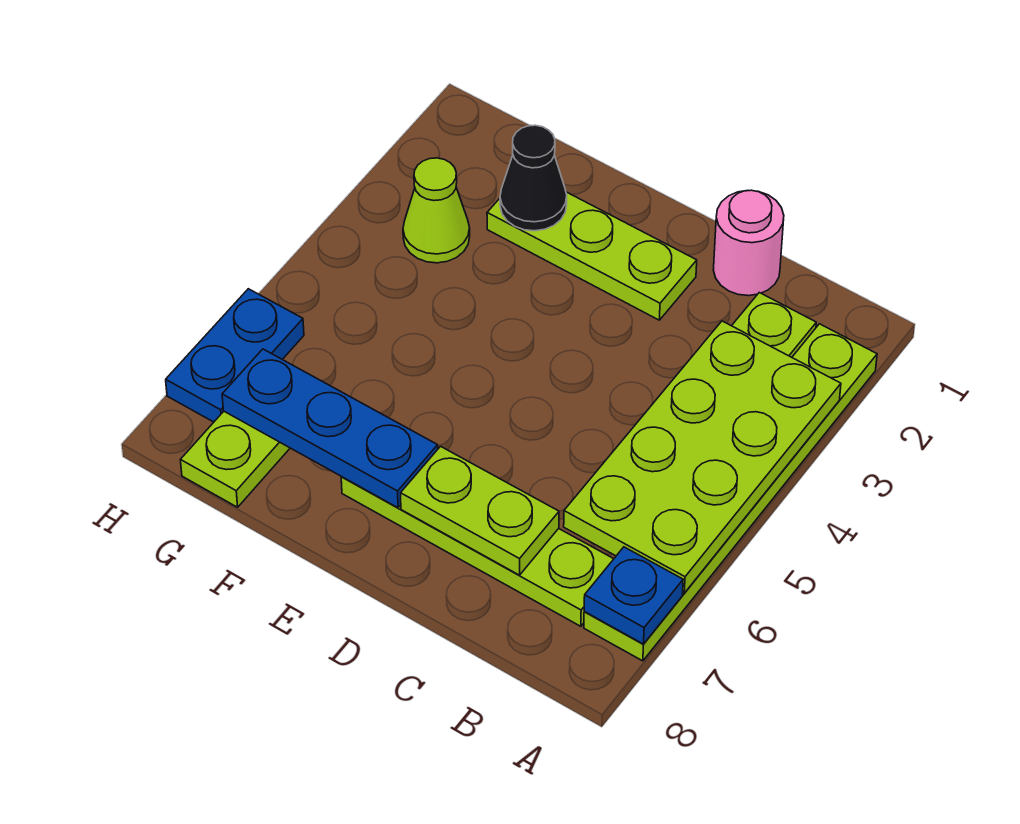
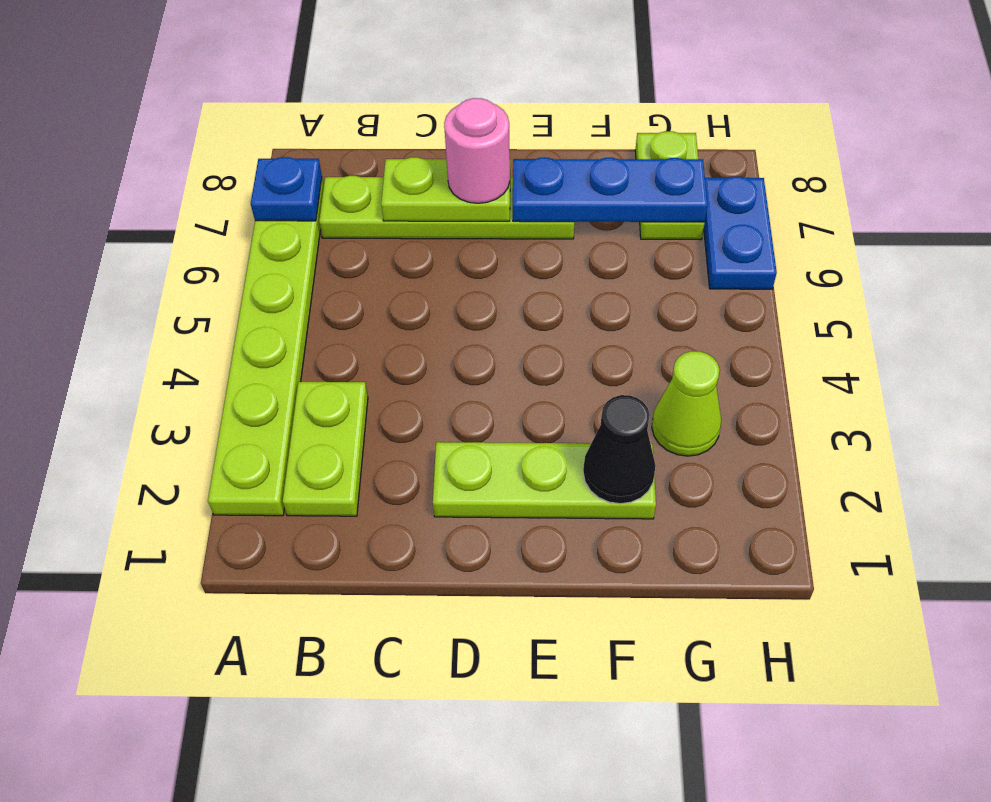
lime plate A3:B6 level 2 -> none
pink round brick C1 level 1 -> pink round brick D7 level 3

